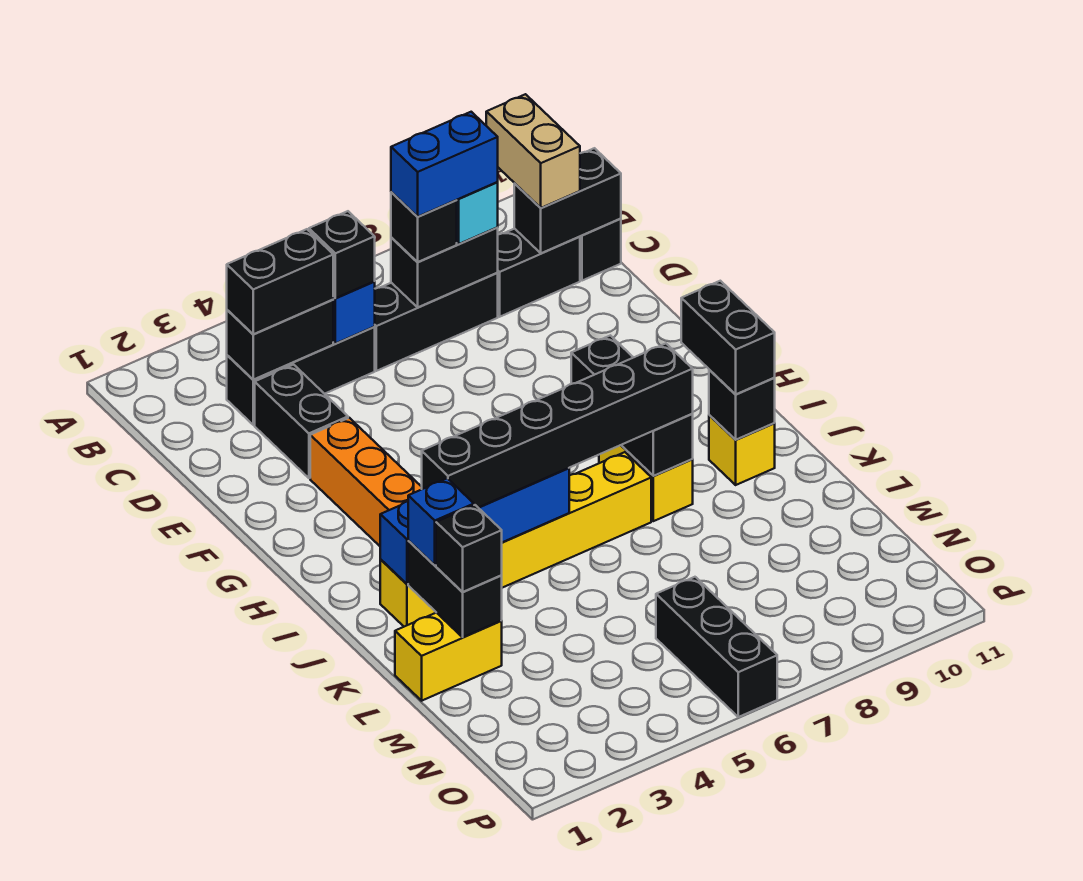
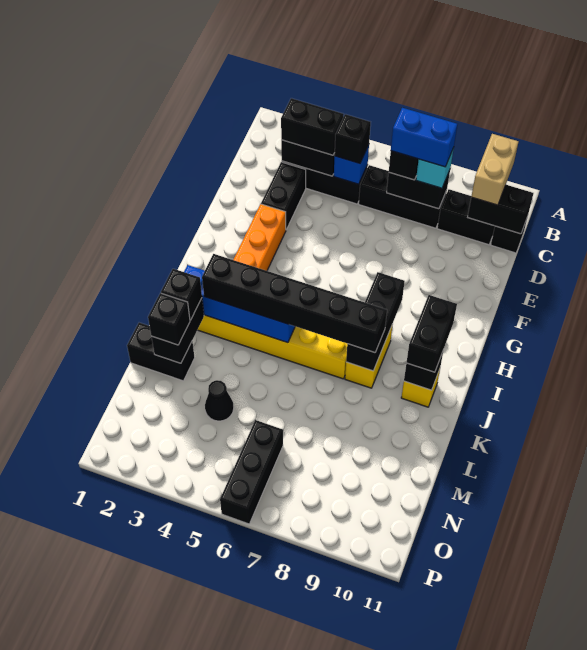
blue brick K2 level 3 -> black brick K2 level 3
yellow brick L1:L2 level 1 -> black brick L1:L2 level 1
none -> black cone M4 level 1

